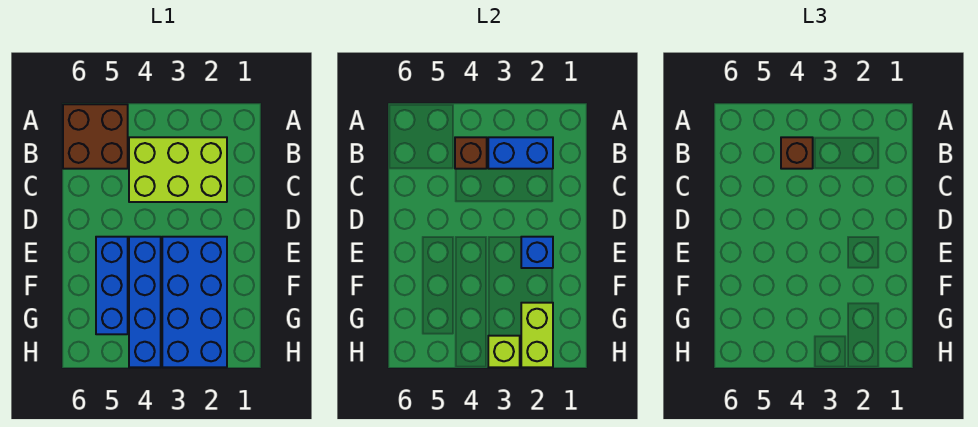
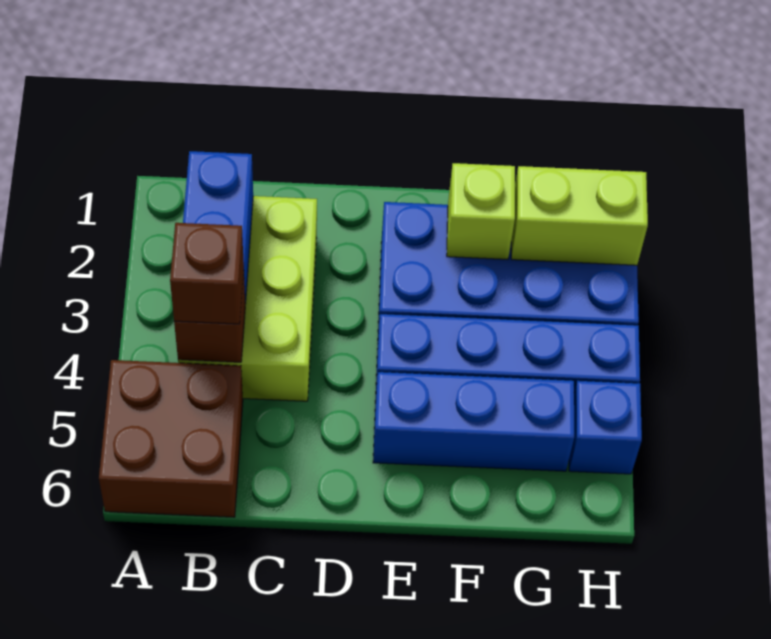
blue brick E2 level 2 -> blue brick H5 level 1
lime brick H3 level 2 -> lime brick F2 level 2

